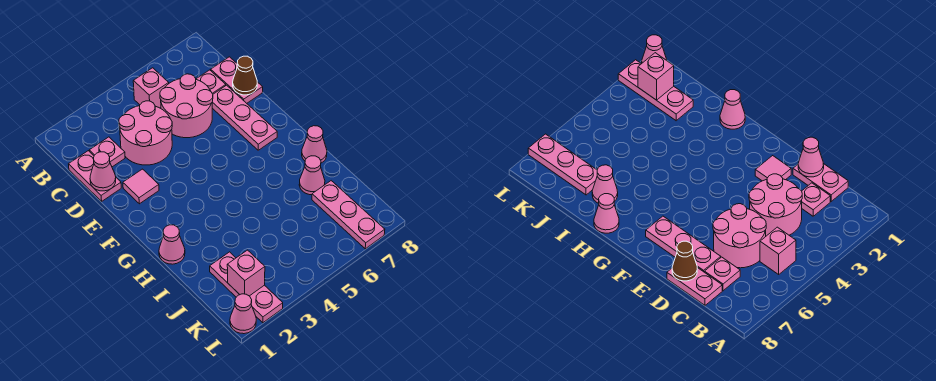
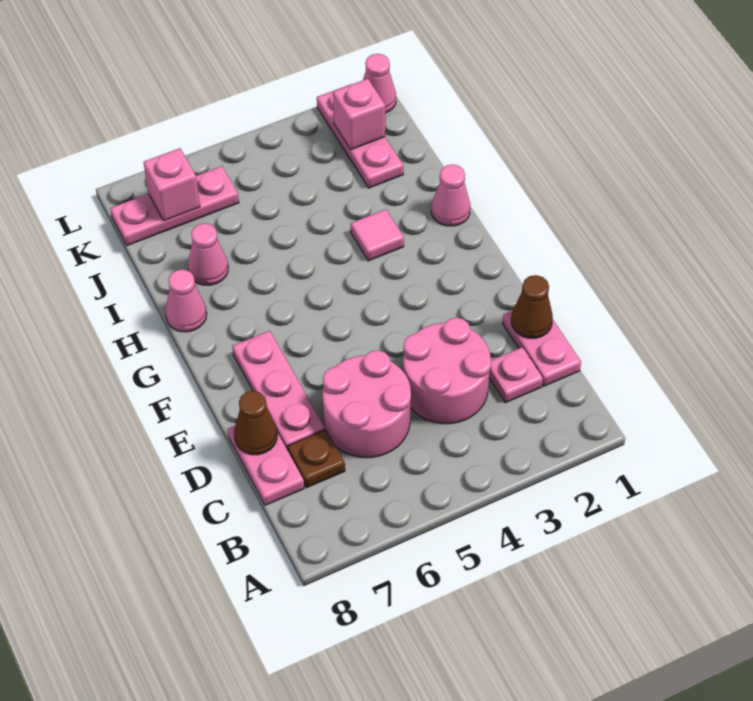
pink brick B5 level 1 -> pink brick K7 level 2
pink plate C7 level 1 -> brown plate C7 level 1
pink cone D1 level 2 -> brown cone D1 level 2
pink tile E2 level 1 -> pink tile H3 level 1
pink plate J7:L7 level 1 -> pink plate K6:K8 level 1

